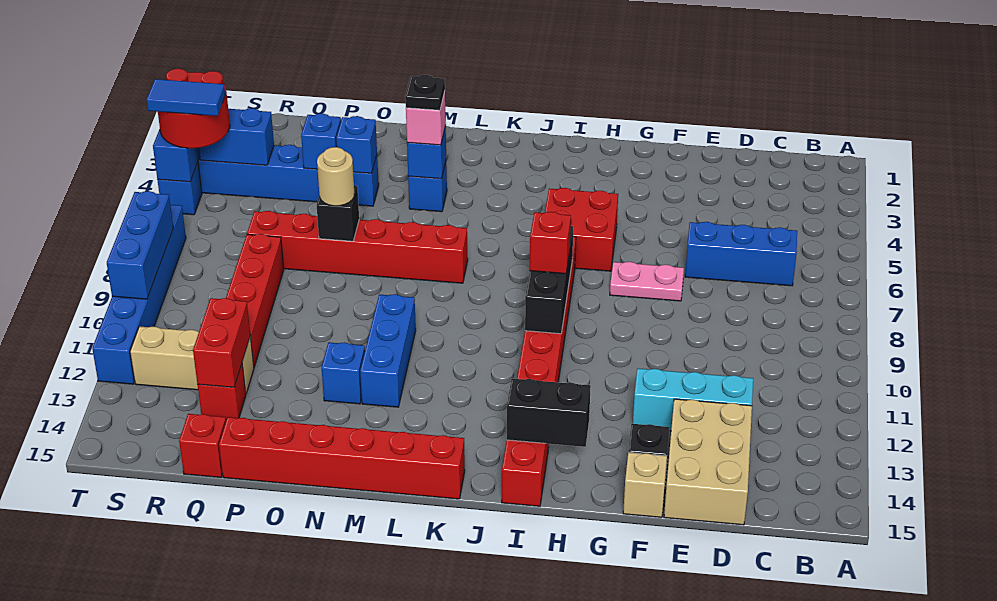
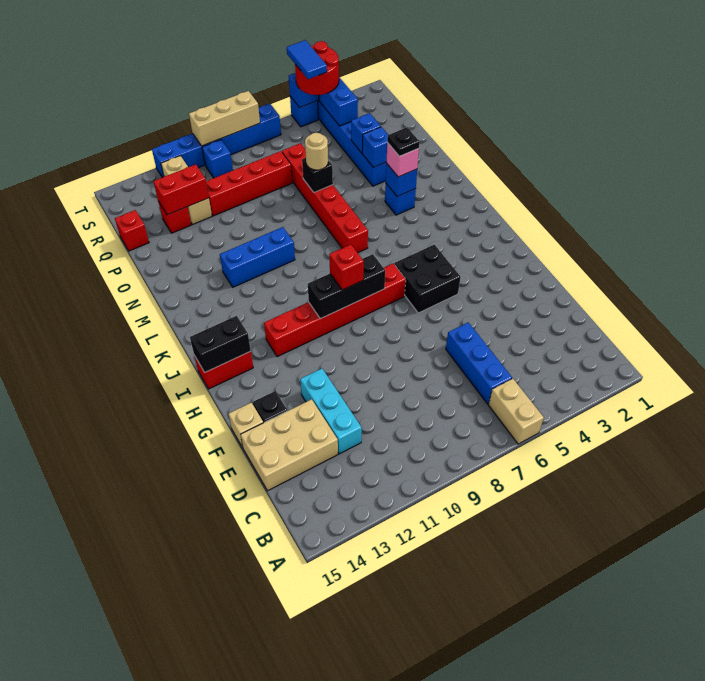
none -> tan brick A6:B6 level 1
pink plate F7:G7 level 1 -> none
red brick H5:I6 level 1 -> black brick H5:I6 level 1
black brick H14:I14 level 2 -> black brick I14:I15 level 2
red brick K15:P15 level 1 -> none
blue brick N12 level 1 -> blue brick S10 level 1
blue brick T8:T10 level 2 -> tan brick T8:T10 level 2

